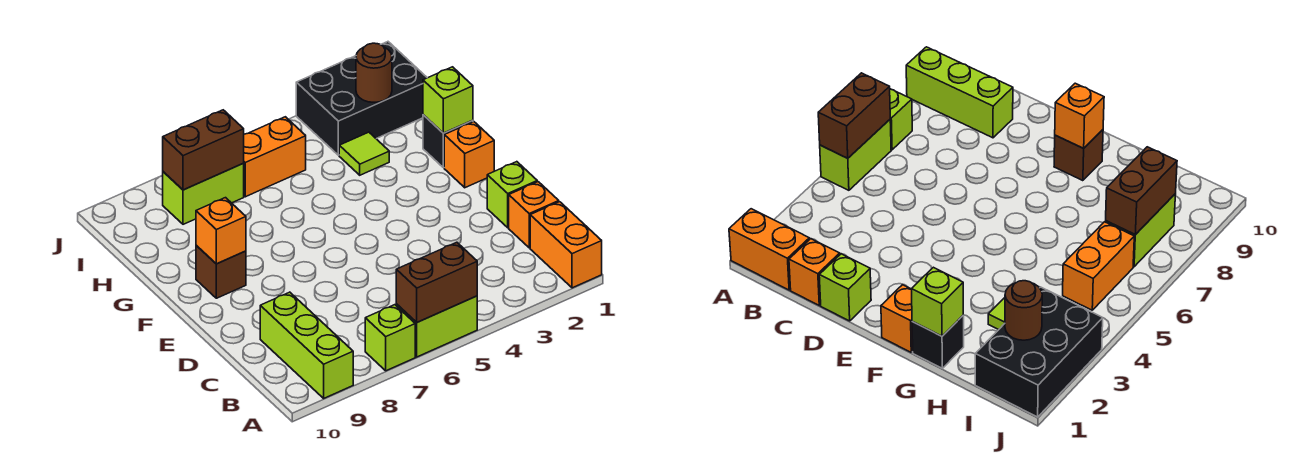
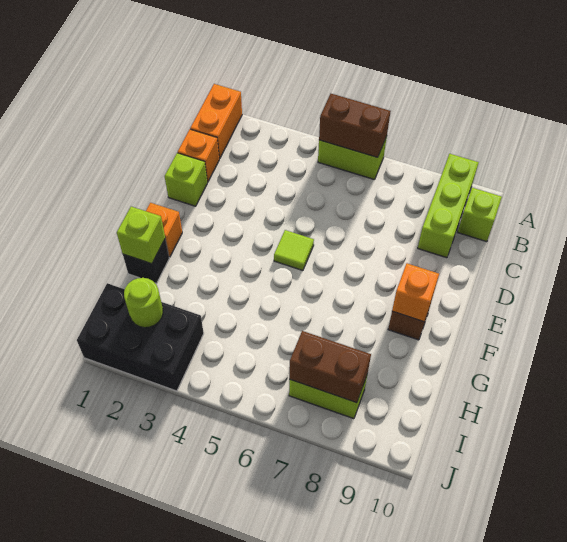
lime brick A7 level 1 -> lime brick B10 level 1
lime tile H3 level 1 -> lime tile E5 level 1
brown round brick I2 level 2 -> lime round brick I2 level 2
orange brick I5:I6 level 1 -> none

